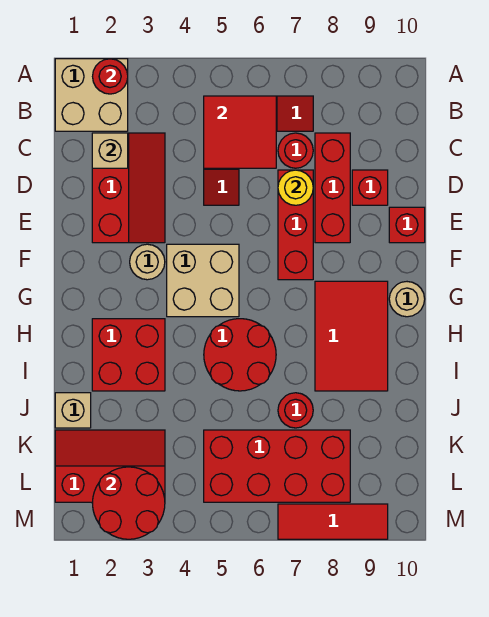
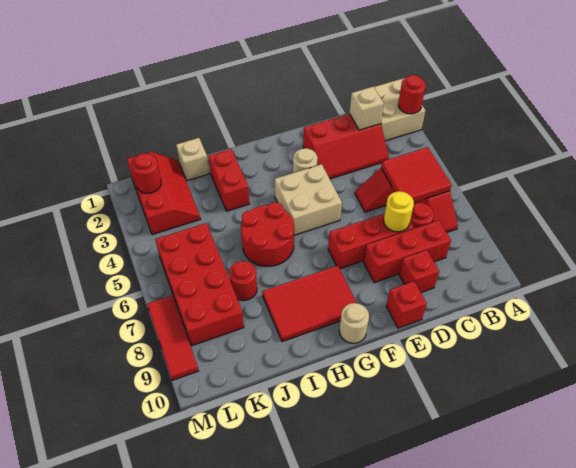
red brick H2:I3 level 1 -> red brick I2:I3 level 1
red round brick L2:M3 level 2 -> red round brick L2 level 2

